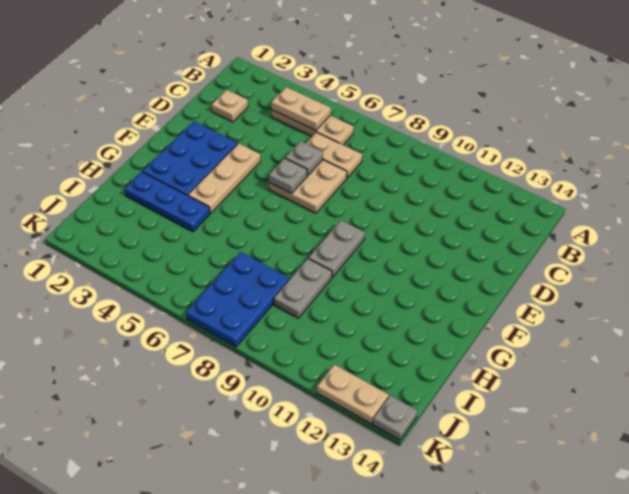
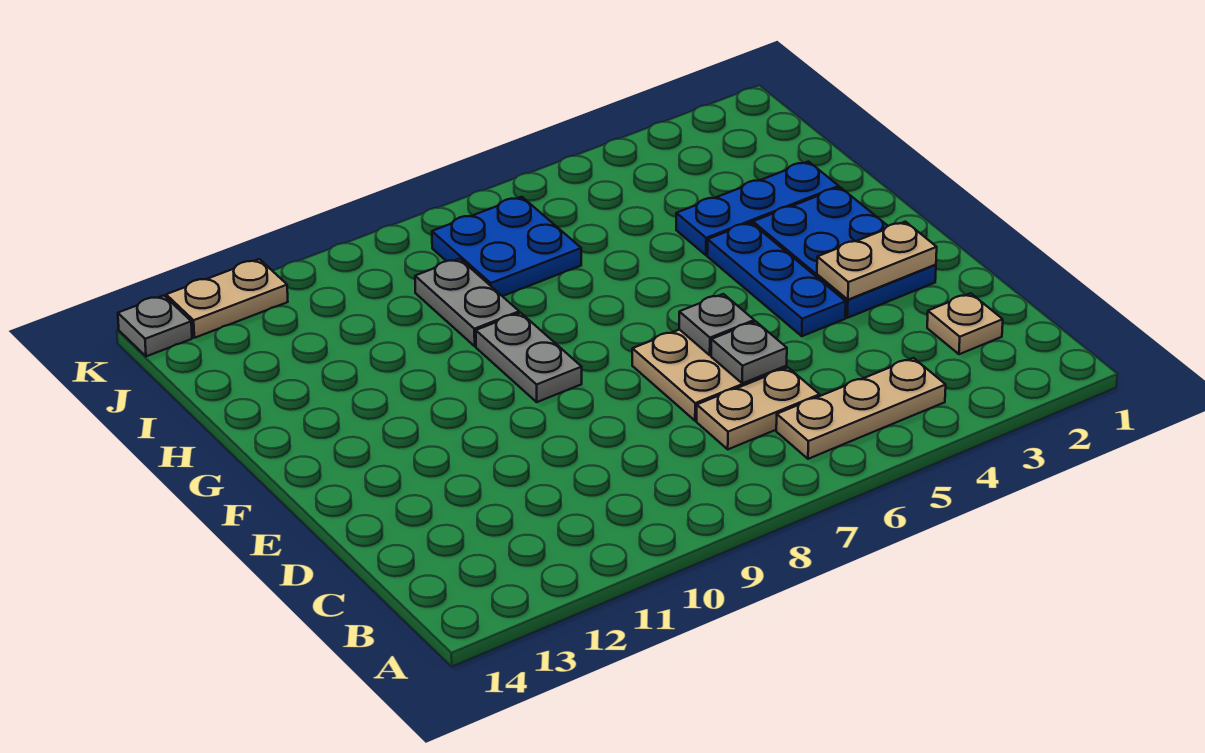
tan plate B4:B5 level 2 -> tan plate E2:E3 level 2
tan plate E4:G4 level 1 -> blue plate E4:G4 level 1
blue plate I7:K8 level 1 -> blue plate I7:J8 level 1

